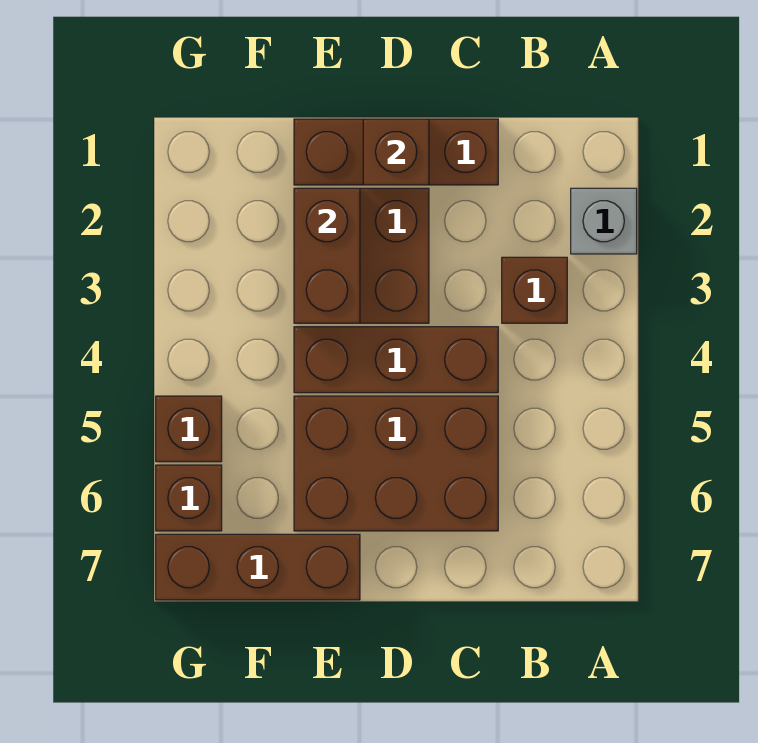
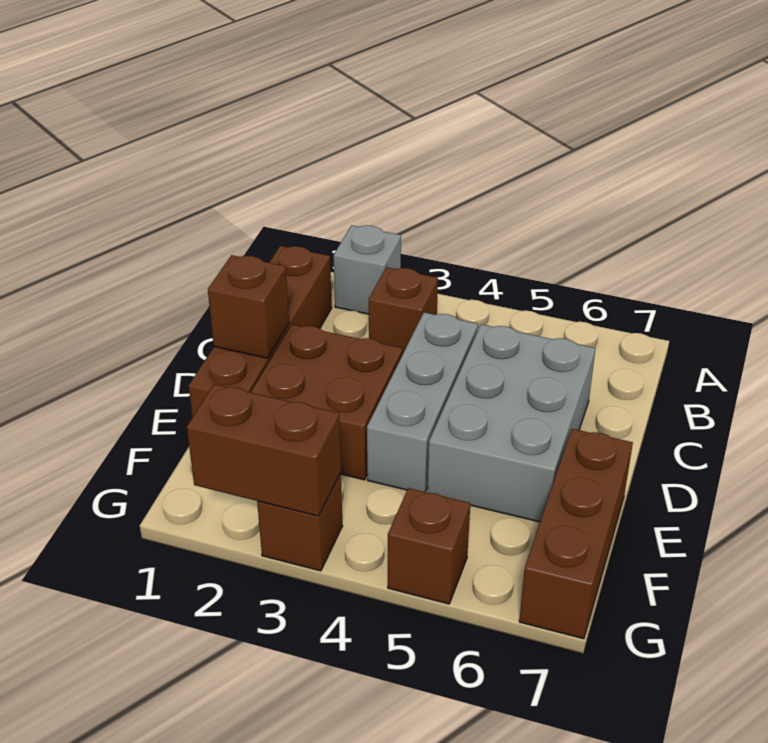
brown brick C1:E1 level 1 -> brown brick B1:E1 level 1
brown brick C4:E4 level 1 -> grey brick C4:E4 level 1
brown brick C5:E6 level 1 -> grey brick C5:E6 level 1
brown brick E2:E3 level 2 -> brown brick G2:G3 level 2
brown brick G6 level 1 -> brown brick G3 level 1

